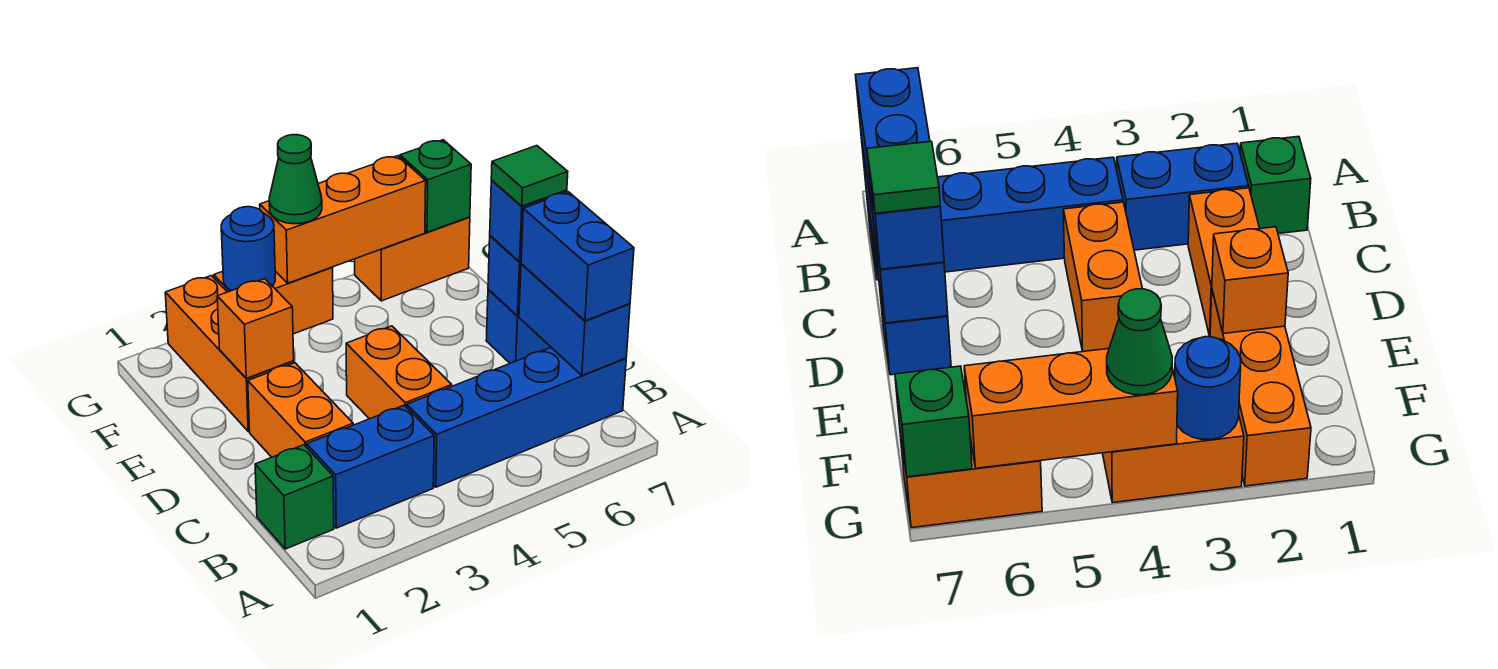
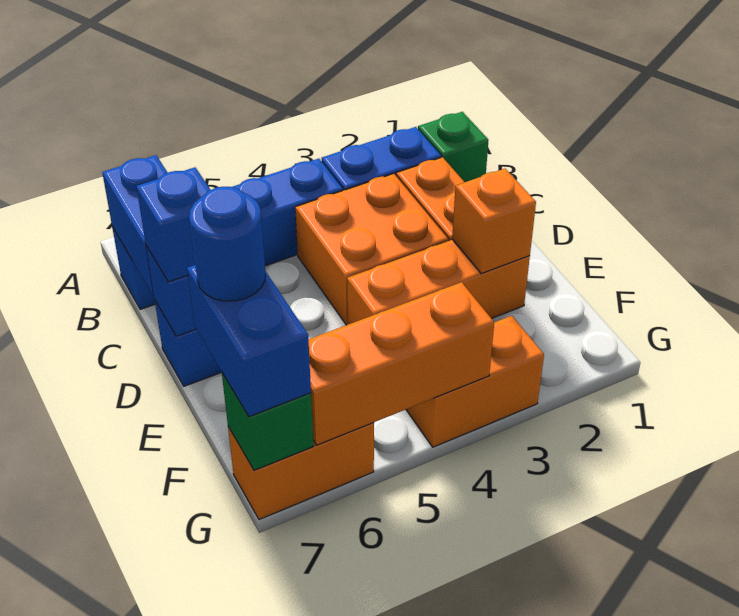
blue brick B7:C7 level 3 -> blue brick F7:G7 level 3
orange brick C4:D4 level 1 -> orange brick C3:D4 level 1
green tile D7 level 4 -> none
orange brick E2:G2 level 1 -> orange brick E2:E4 level 1
blue round brick G3 level 2 -> blue round brick F7 level 4
green cone G4 level 3 -> none

